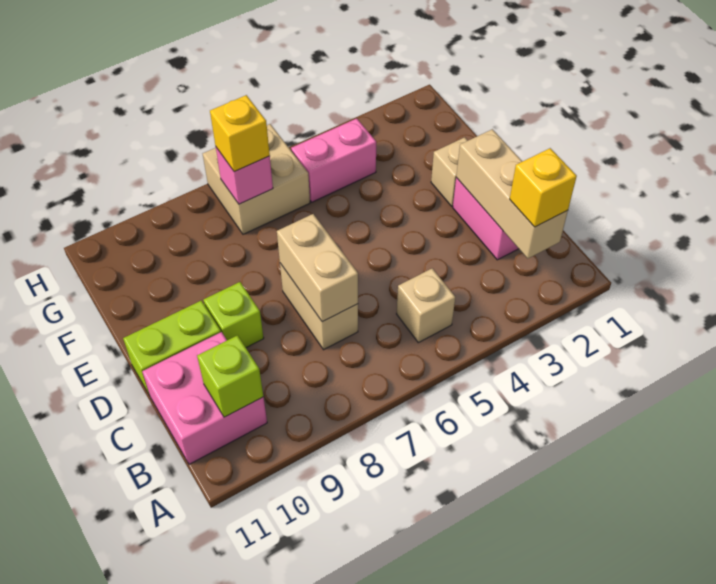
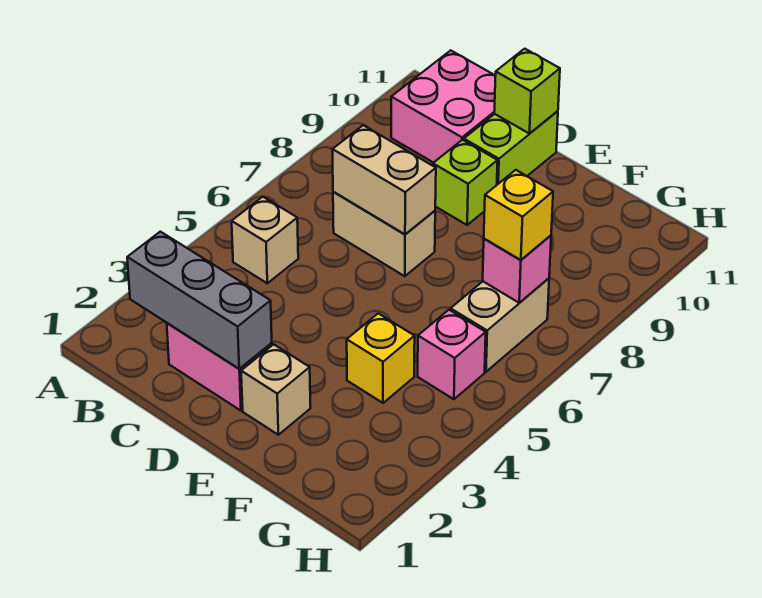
tan brick B2:D2 level 2 -> grey brick B2:D2 level 2
yellow brick B2 level 3 -> yellow brick F4 level 1
lime brick B10 level 2 -> lime brick D11 level 2
pink brick G4:G5 level 1 -> pink brick G5 level 1
tan brick G6:H7 level 1 -> tan brick G6:G7 level 1

